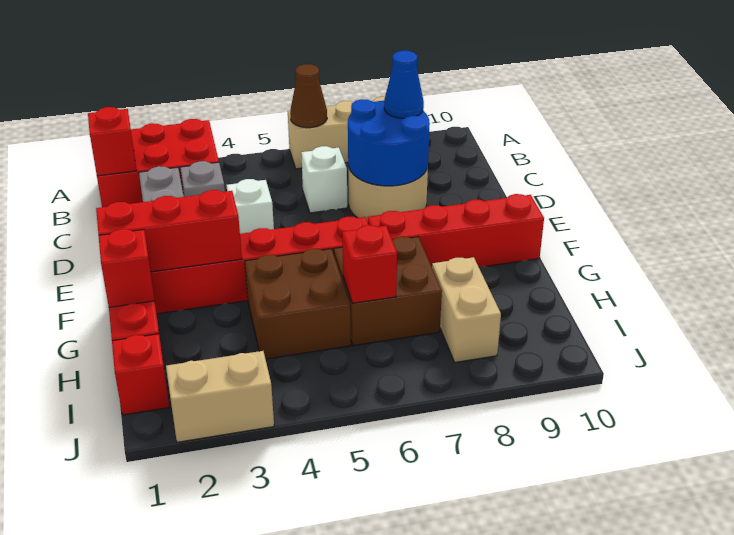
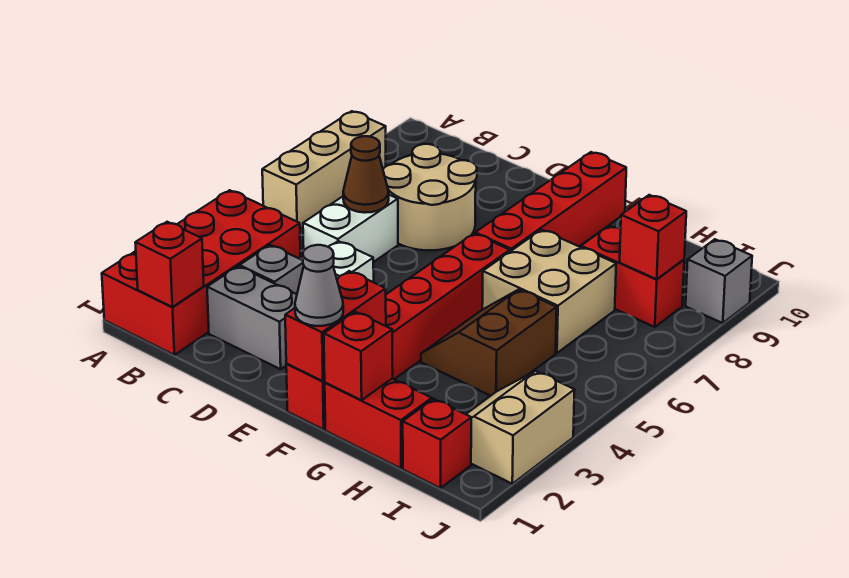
red brick A1:B3 level 1 -> red brick A1:B4 level 1
brown cone A6 level 2 -> brown cone C6 level 2
white brick C6 level 1 -> white brick C5:C6 level 1
blue round brick C7:D8 level 2 -> none
blue cone C8 level 3 -> none
red brick F1:F3 level 2 -> red brick F1:F2 level 2
none -> grey cone F1 level 3
brown brick G4:H5 level 1 -> brown slope G4:H5 level 1 top H
brown brick G6:H7 level 1 -> tan brick G6:H7 level 1
red brick H6 level 2 -> red brick I8 level 2
tan brick H8:I8 level 1 -> red brick H8:I8 level 1
none -> grey brick J9 level 1

